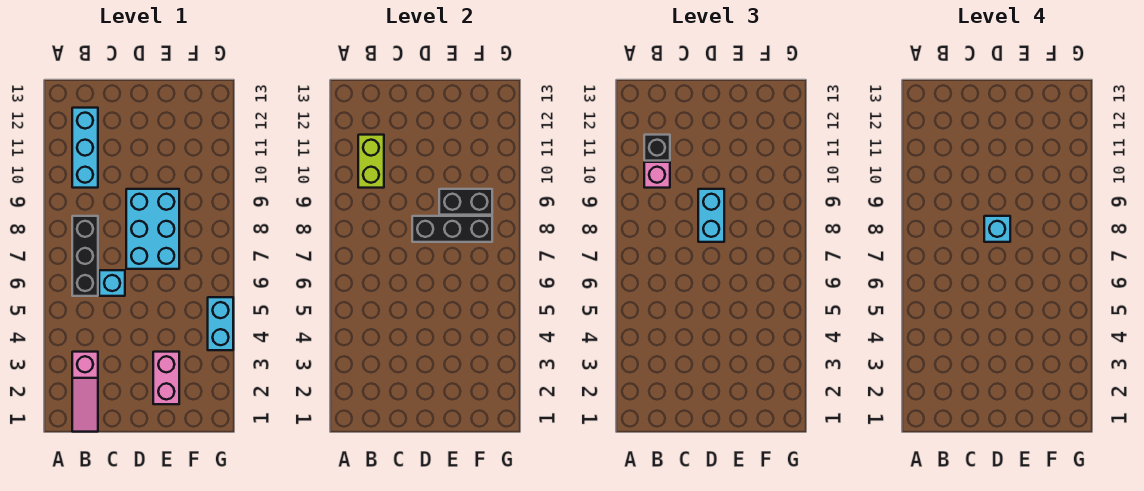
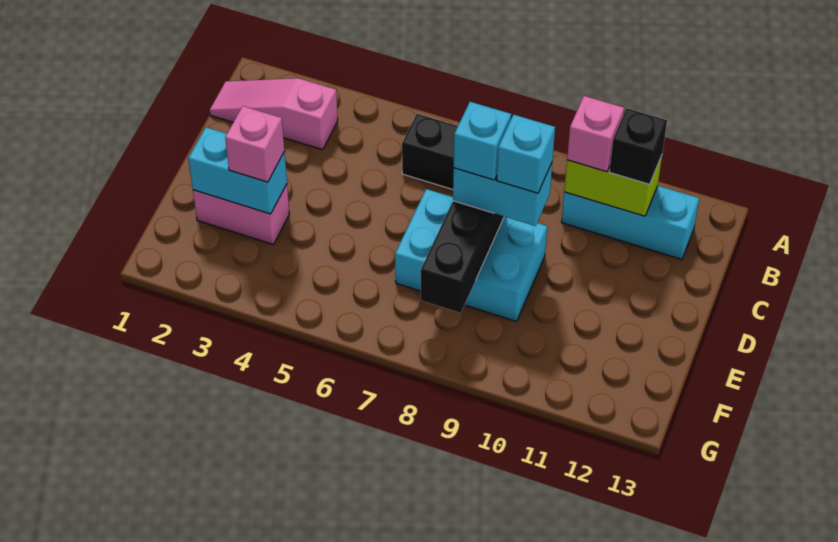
cyan brick C6 level 1 -> cyan brick D9 level 4
none -> pink brick E3 level 3
black brick E9:F9 level 2 -> none
cyan brick G4:G5 level 1 -> cyan brick E2:E3 level 2

